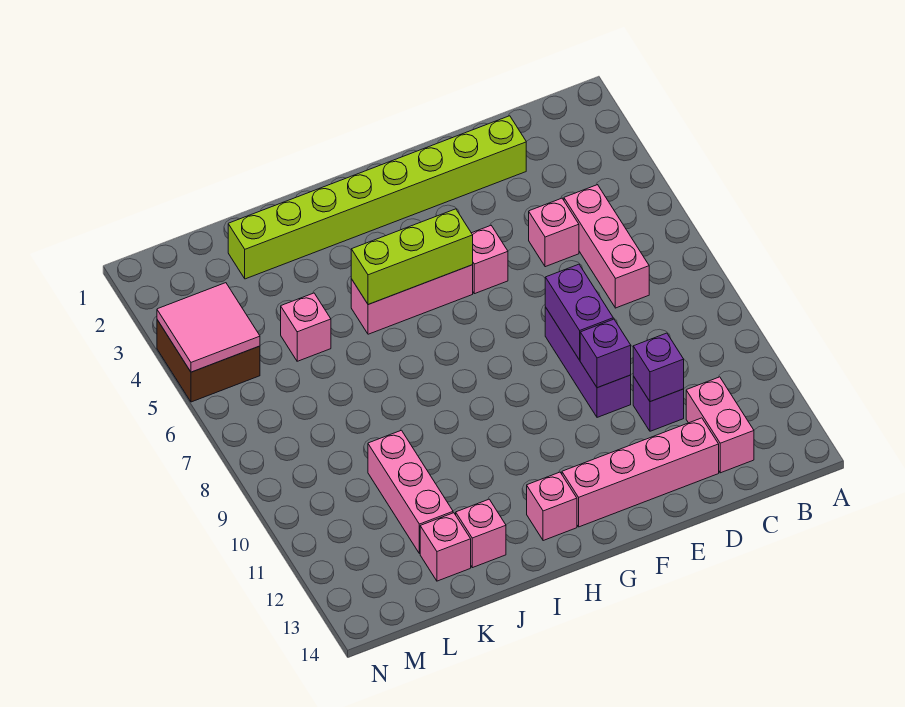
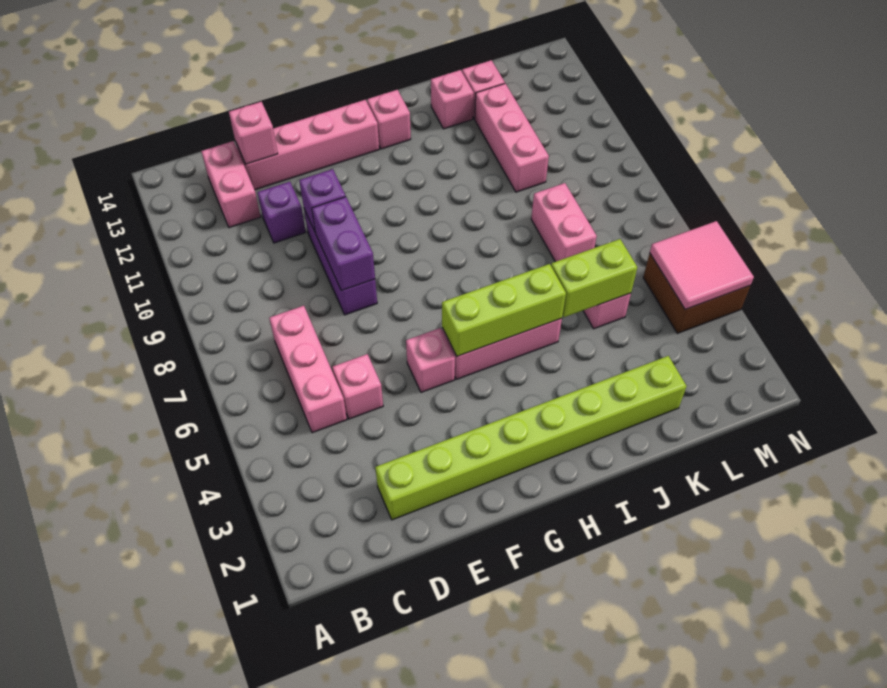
purple brick D11 level 2 -> none
none -> pink brick D13 level 2
none -> lime brick J5:K5 level 2
none -> pink brick K7:K8 level 1

